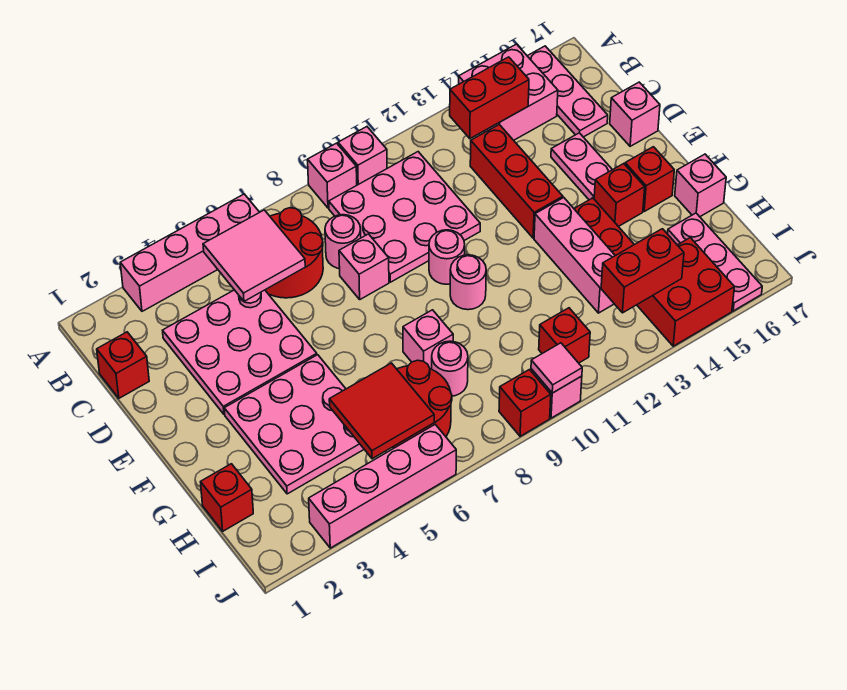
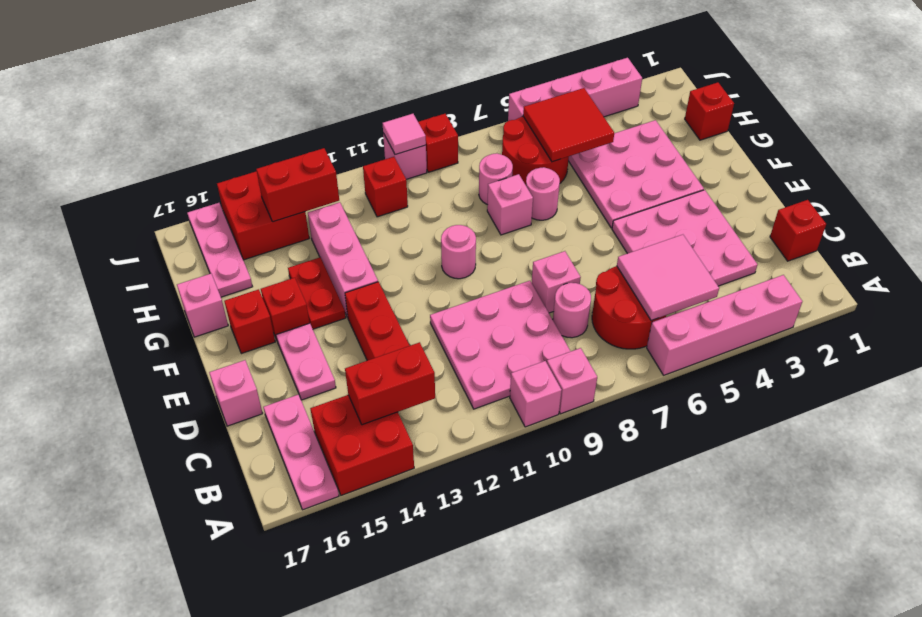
pink brick A14:B15 level 1 -> red brick A14:B15 level 1
pink round brick E10 level 1 -> pink round brick G7 level 1

